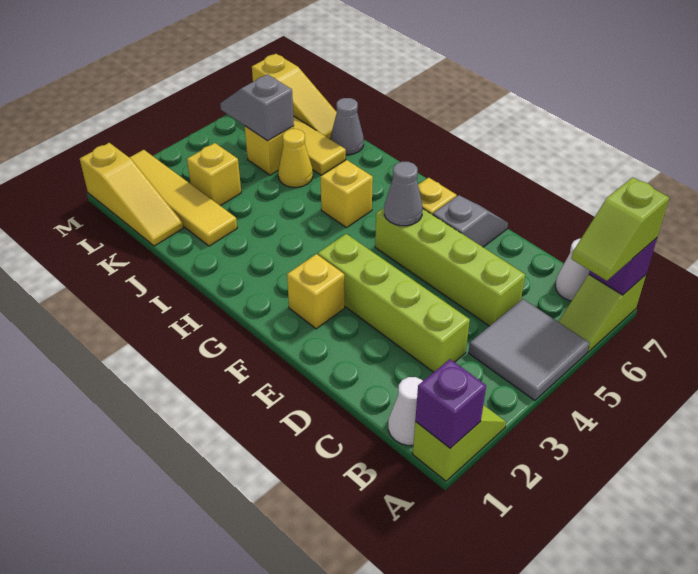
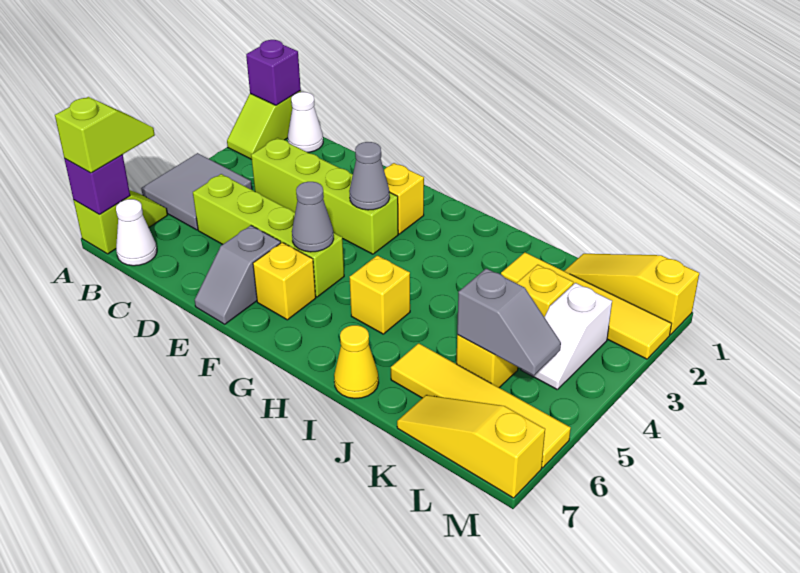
yellow cone J5 level 1 -> yellow cone I7 level 1
grey cone J7 level 1 -> grey cone F3 level 2
none -> white slope L3:L4 level 1 top 3

